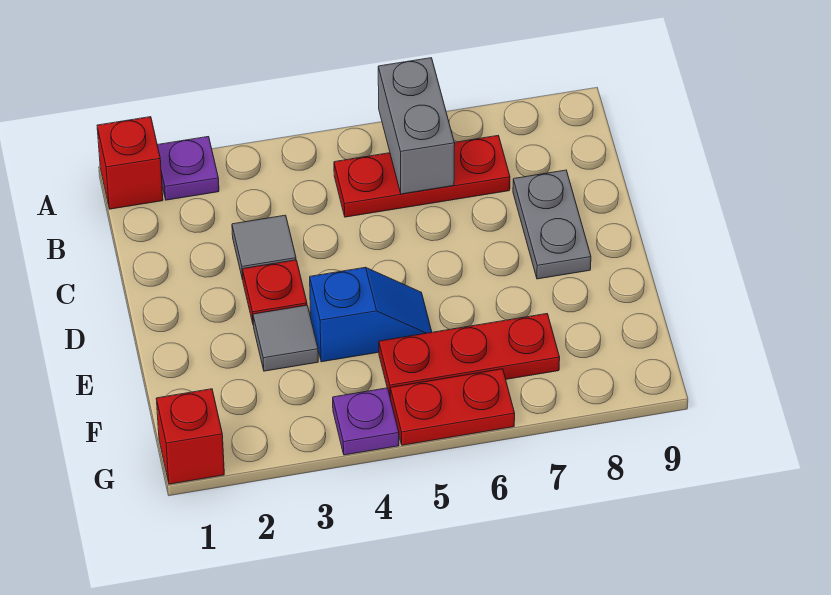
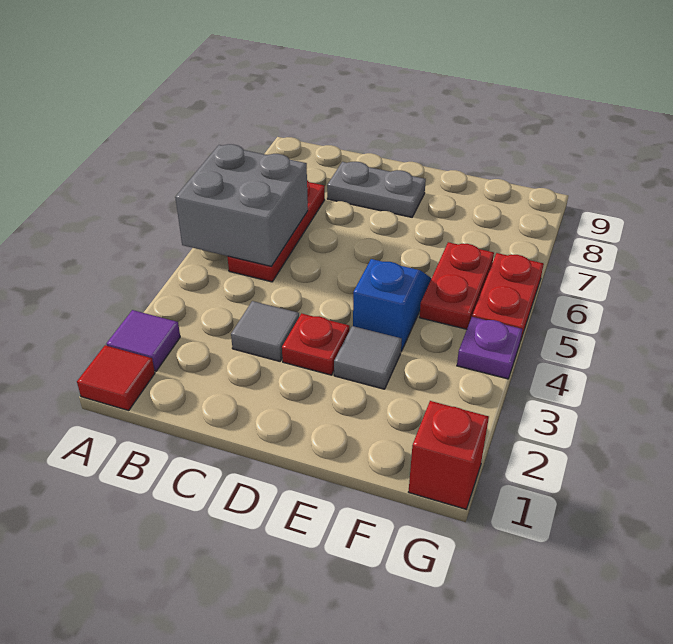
red brick A1 level 1 -> red tile A1 level 1
purple plate A2 level 1 -> purple tile A2 level 1
grey brick A6:B6 level 2 -> grey brick A5:B6 level 2
red plate F5:F7 level 1 -> red plate F5:F6 level 1

